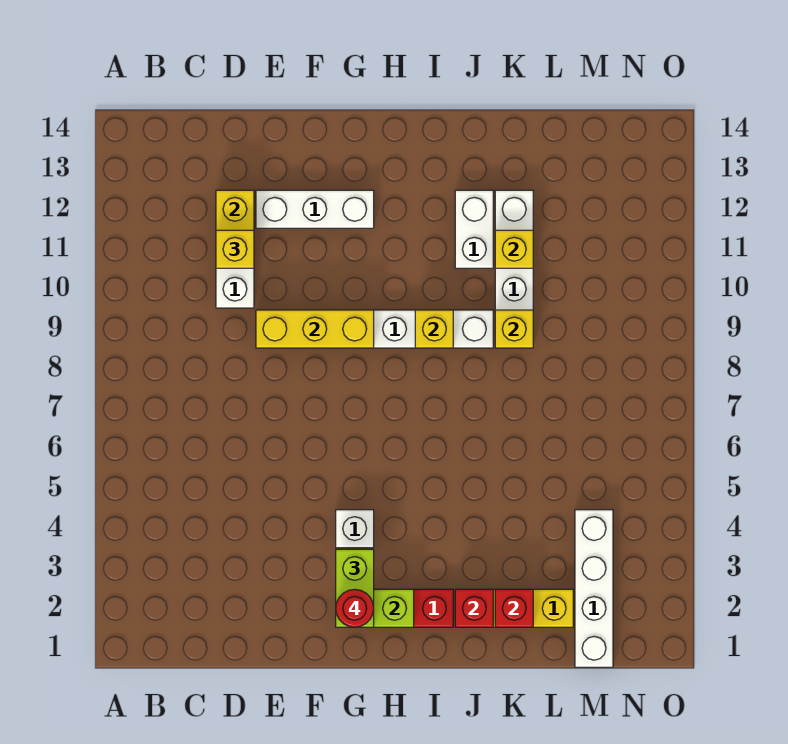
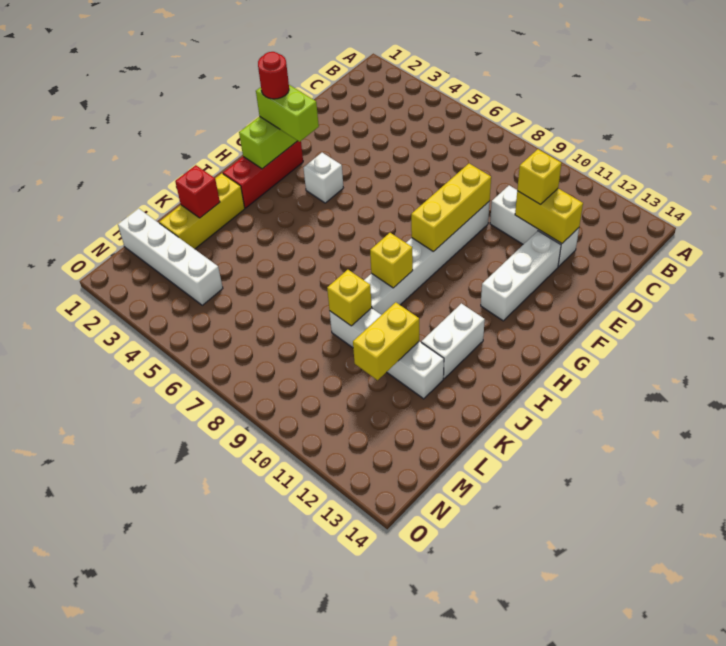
red brick J2 level 2 -> none
white brick J11:J12 level 1 -> white brick I12:J12 level 1
yellow brick K11 level 2 -> yellow brick K11:L11 level 2

